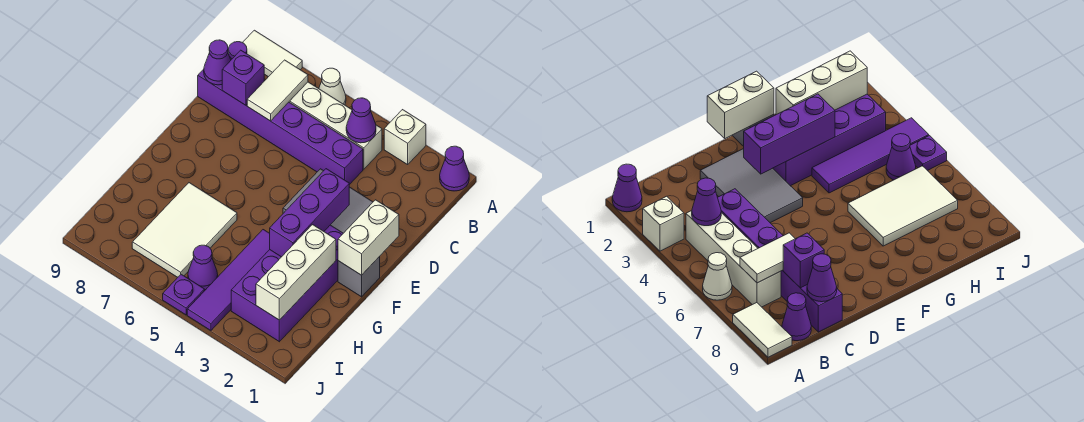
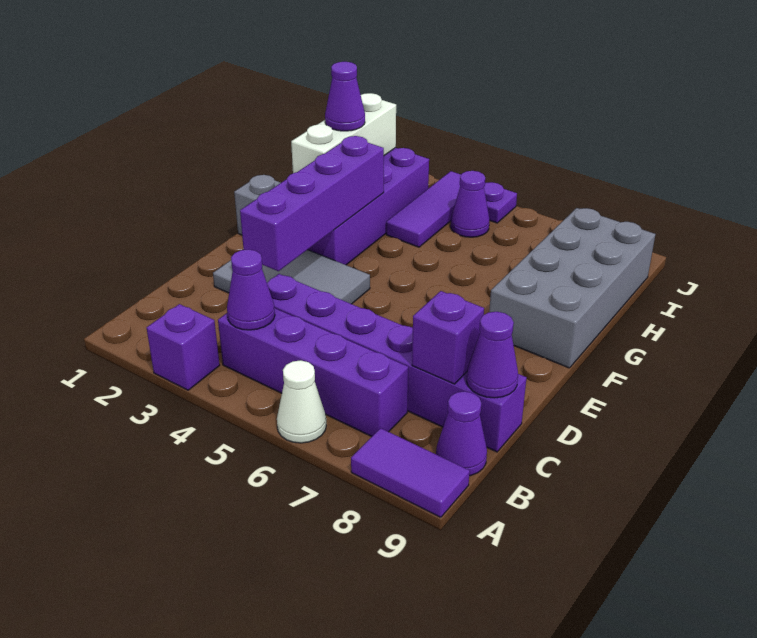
purple cone A1 level 1 -> purple cone H2 level 3
white brick A3 level 1 -> purple brick A3 level 1
white tile A8:A9 level 1 -> purple tile A8:A9 level 1
white brick B4:B7 level 1 -> purple brick B4:B7 level 1
white tile B7:C7 level 2 -> none
white brick E1:F1 level 2 -> none
purple brick E3:G3 level 2 -> purple brick D3:G3 level 2
none -> grey brick F8:I9 level 1
purple tile G4:J4 level 1 -> purple tile H4:J4 level 1
white tile G6:I7 level 1 -> none

